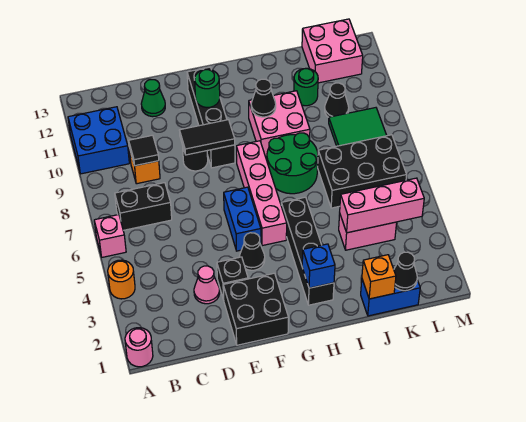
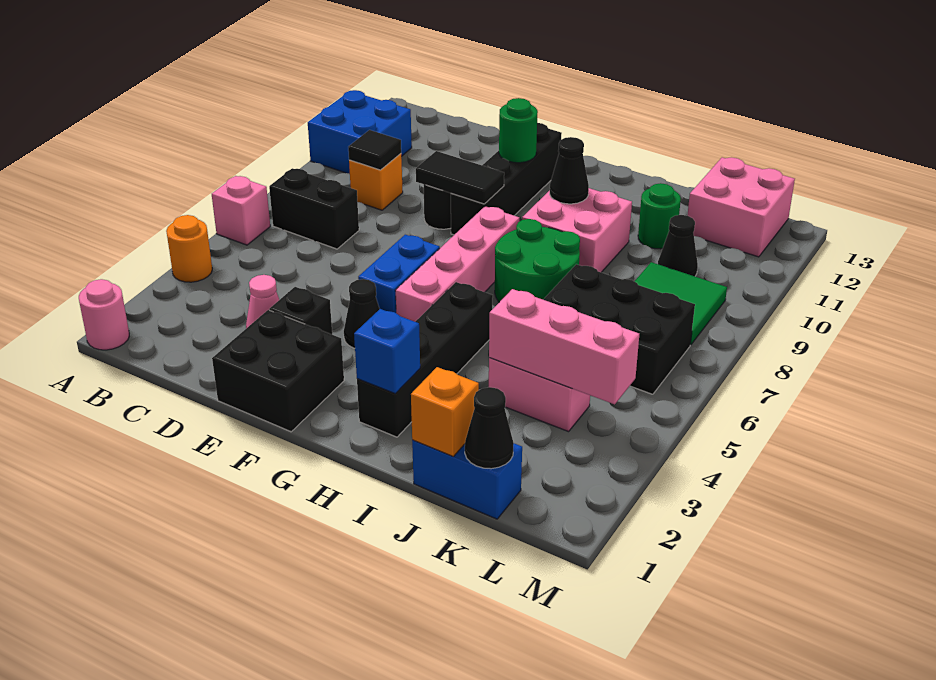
green cone D12 level 1 -> none

